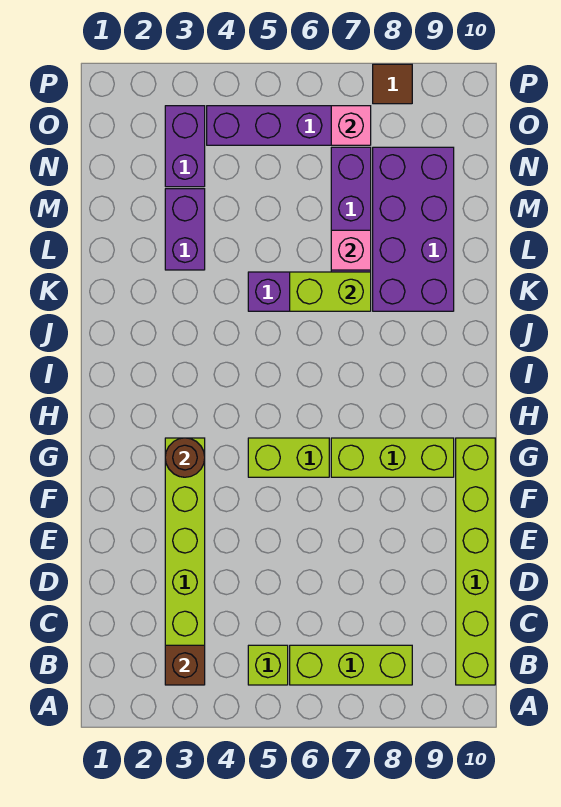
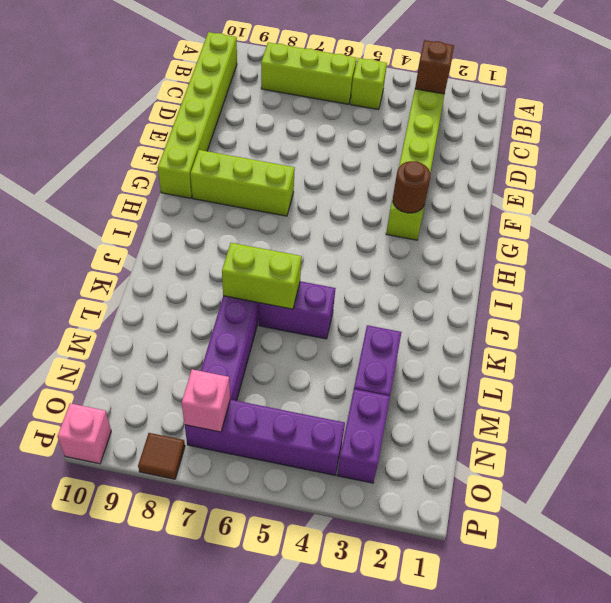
lime brick G5:G6 level 1 -> none
purple brick K8:N9 level 1 -> none
pink brick L7 level 2 -> pink brick P10 level 1

